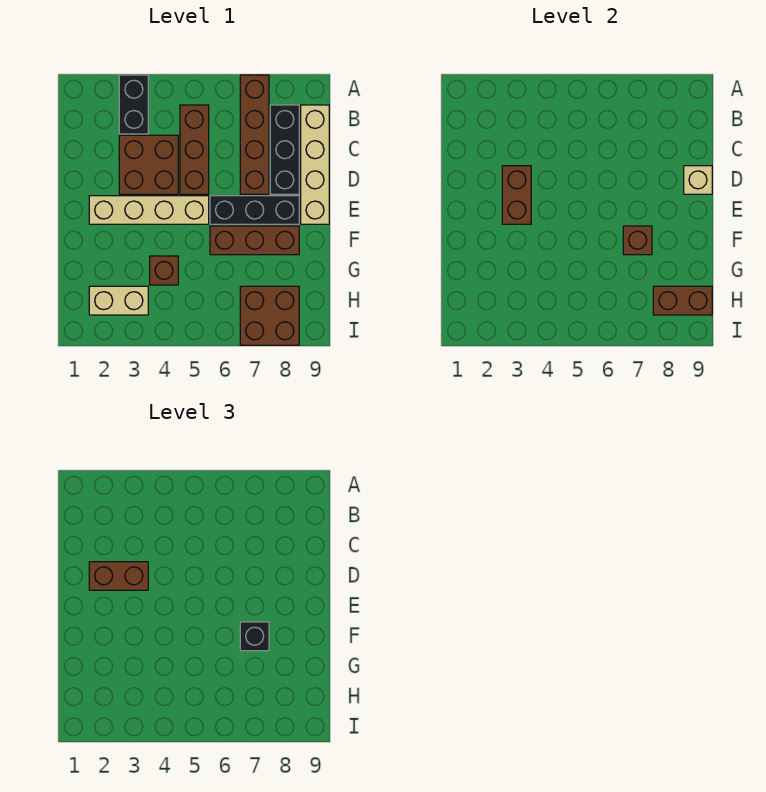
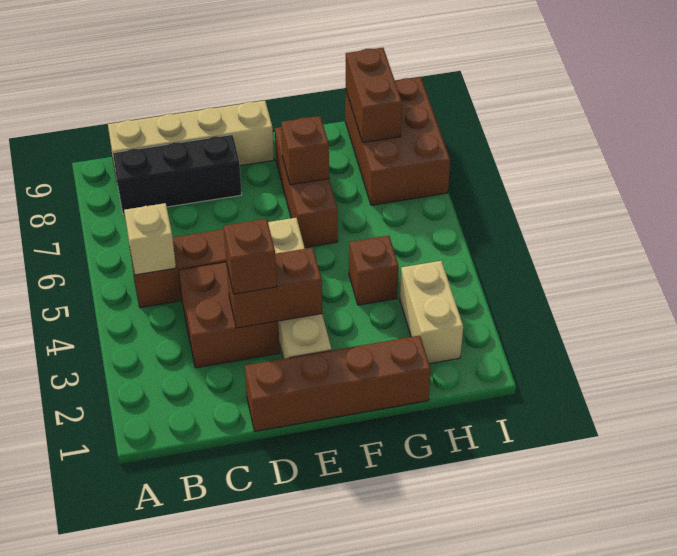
black brick A3:B3 level 1 -> none
brown brick A7:D7 level 1 -> brown brick D1:G1 level 1
brown brick D2:D3 level 3 -> brown brick D3 level 3
tan brick D9 level 2 -> tan brick B5 level 2
black brick E6:E8 level 1 -> none
black brick F7 level 3 -> none
brown brick H7:I8 level 1 -> brown brick H7:I9 level 1

